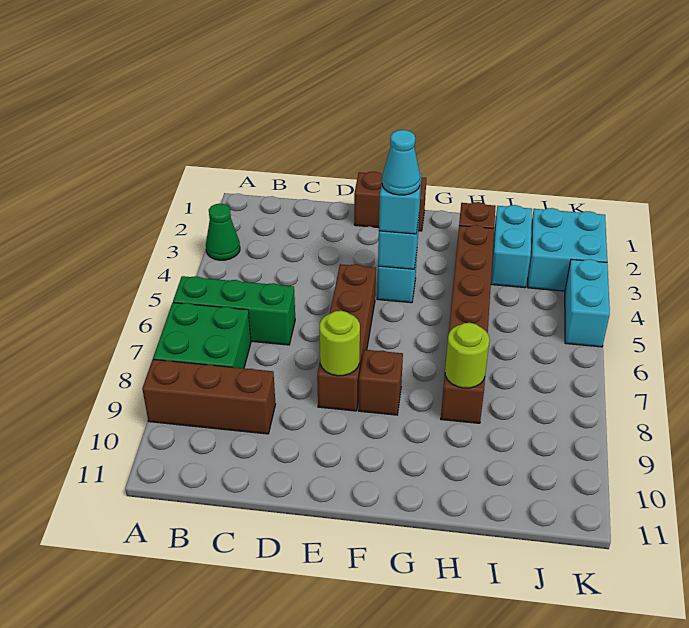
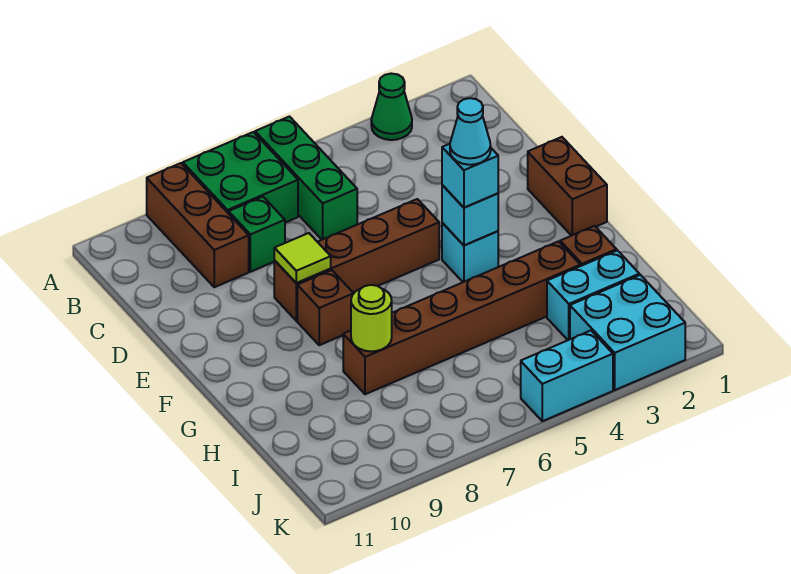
none -> green brick C8 level 1
lime round brick E8 level 2 -> lime tile E8 level 2

